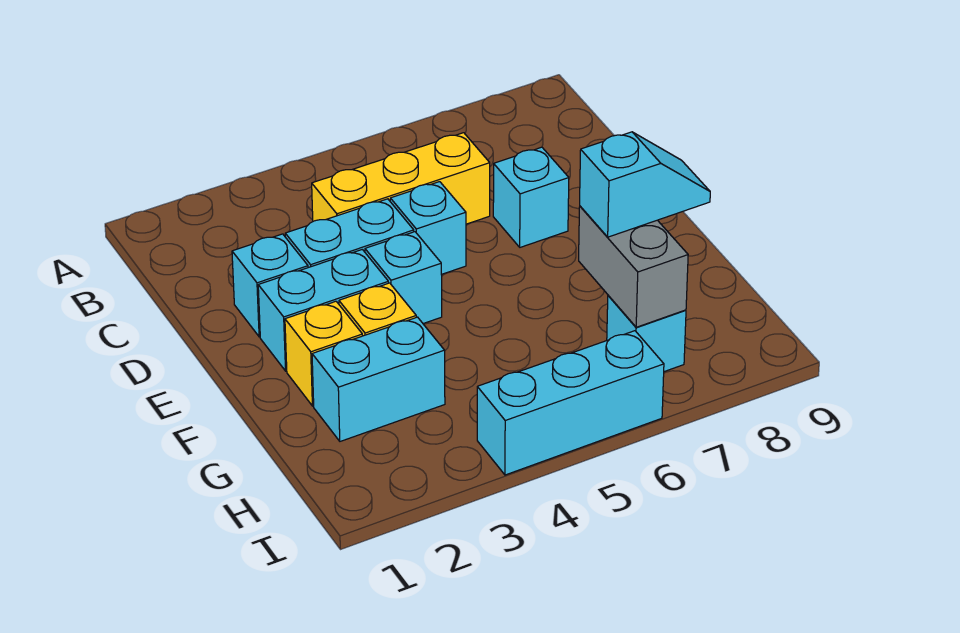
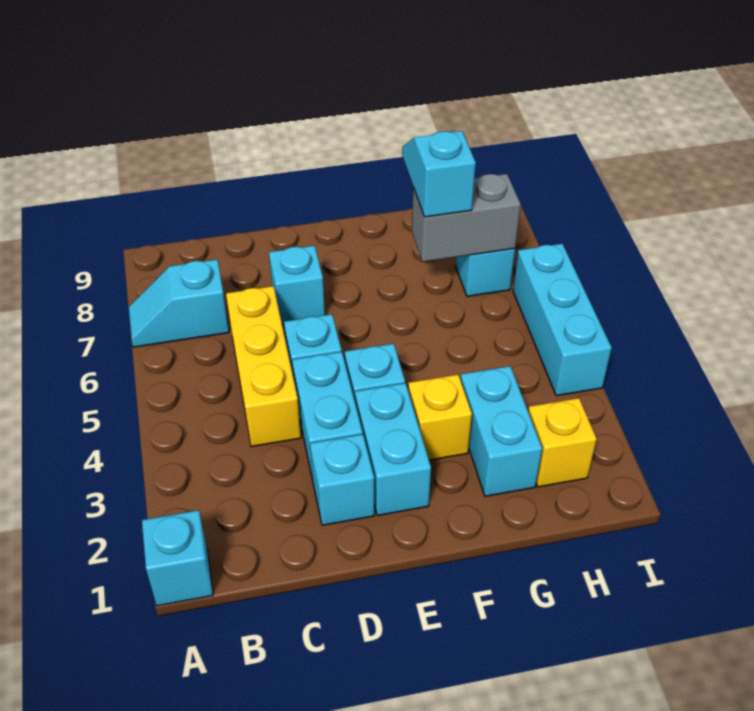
none -> cyan brick A1 level 1
none -> cyan slope A7:B7 level 1 top B
yellow brick F2 level 1 -> yellow brick H2 level 1

